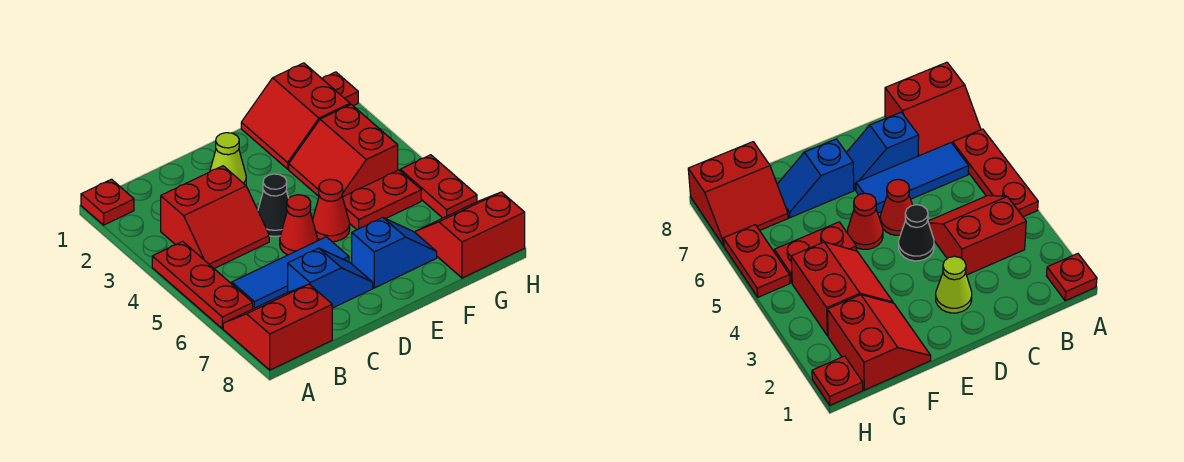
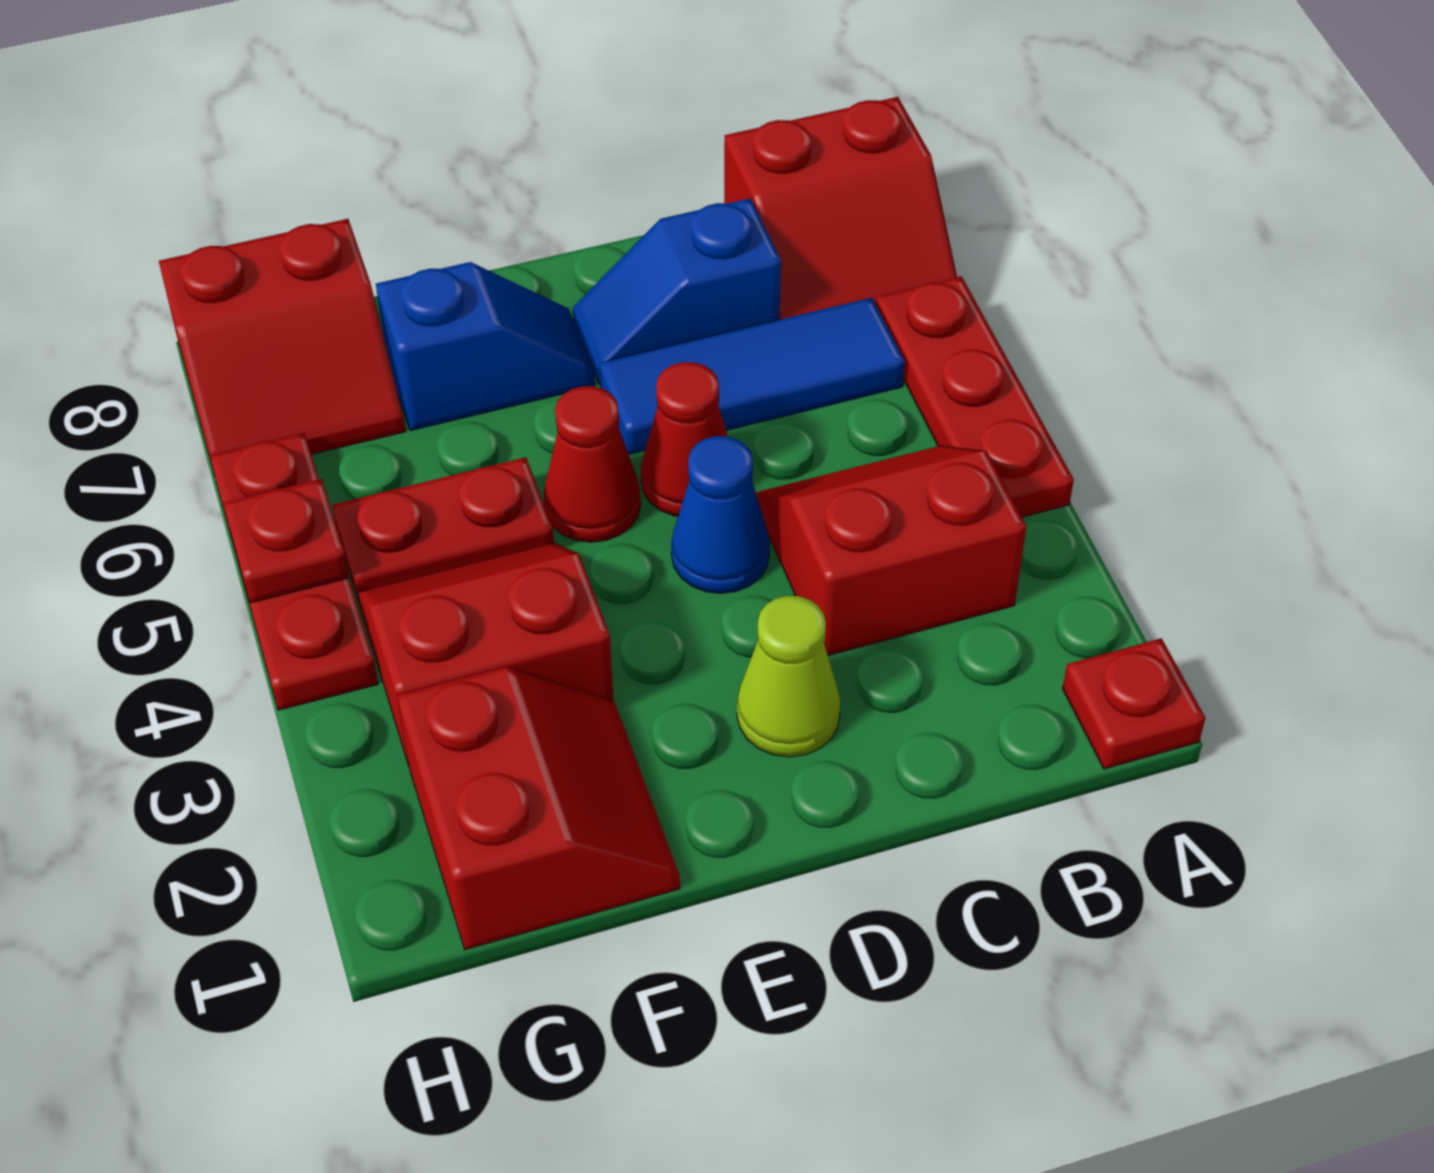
black cone D4 level 1 -> blue cone D4 level 1
blue slope E7:F7 level 1 top E -> blue slope E7:F7 level 1 top F
red slope F3:G4 level 1 top G -> red slope F3:G4 level 1 top 3
red plate H1 level 1 -> red plate H5 level 2
red plate H5:H6 level 1 -> red plate H4:H6 level 1

